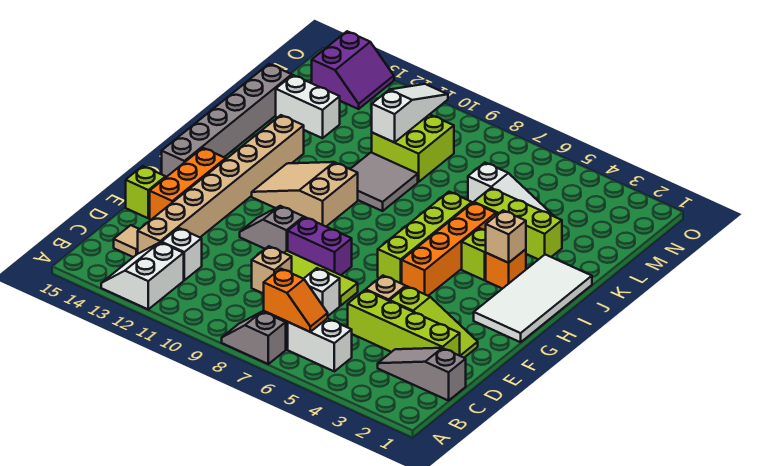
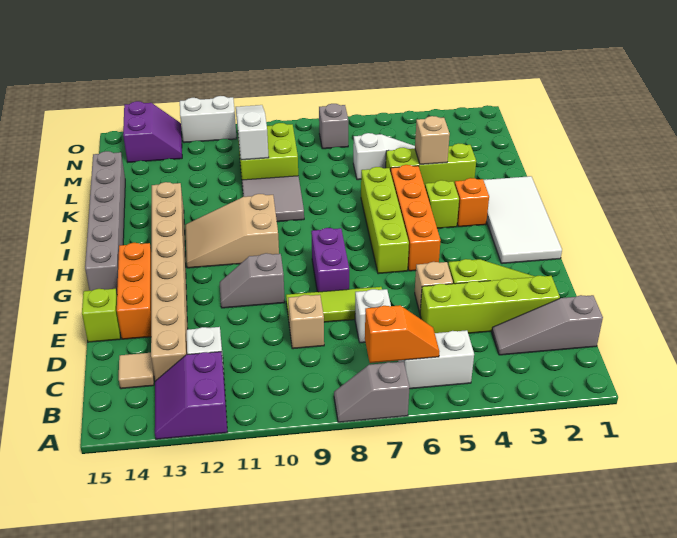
white slope A12:B13 level 1 top 12 -> purple slope A12:B13 level 1 top 12
purple brick F8:F9 level 1 -> purple brick F8:G8 level 1
tan brick I3 level 2 -> tan brick K4 level 2
white brick L13:L14 level 1 -> white brick O11:O12 level 1
none -> grey brick N7 level 1

